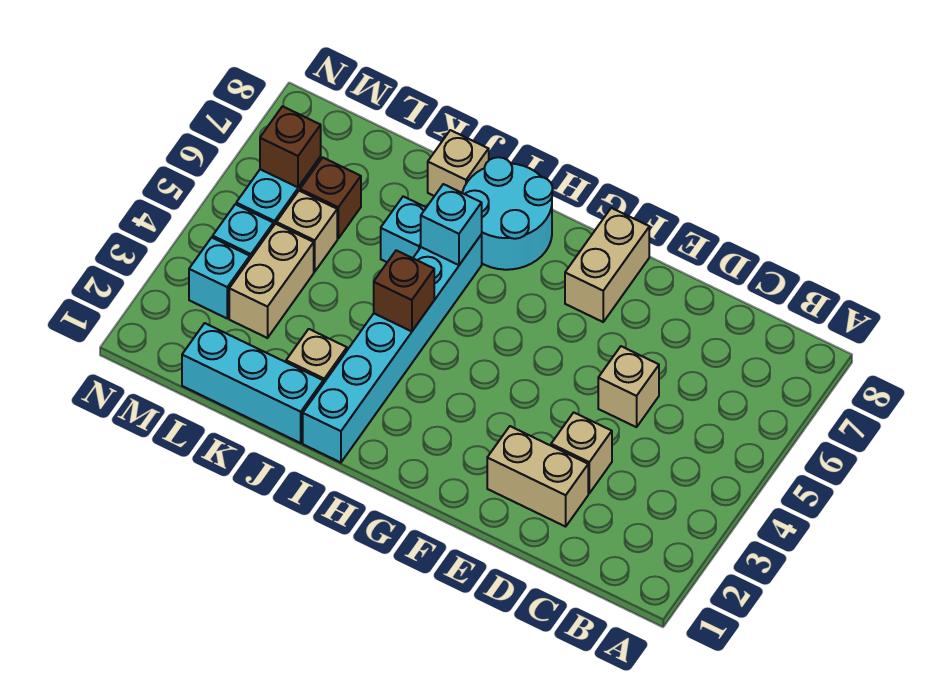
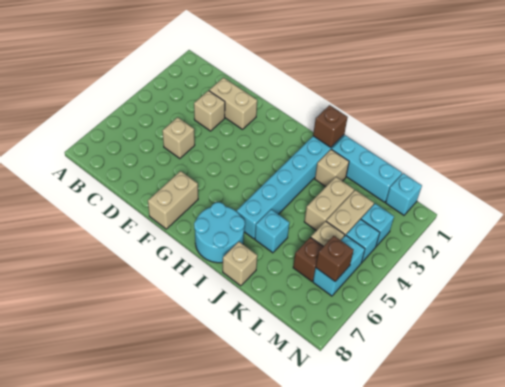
brown brick I4 level 2 -> brown brick I1 level 2
cyan brick I6 level 2 -> cyan brick M1 level 1
none -> tan brick K3:K4 level 1

